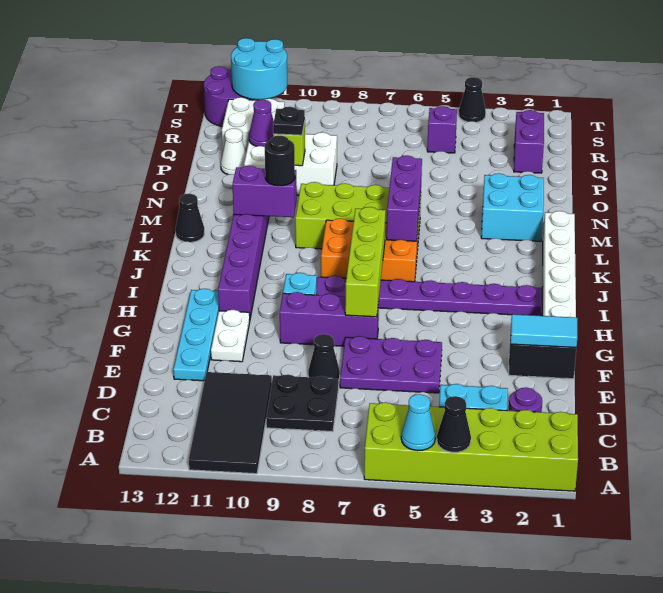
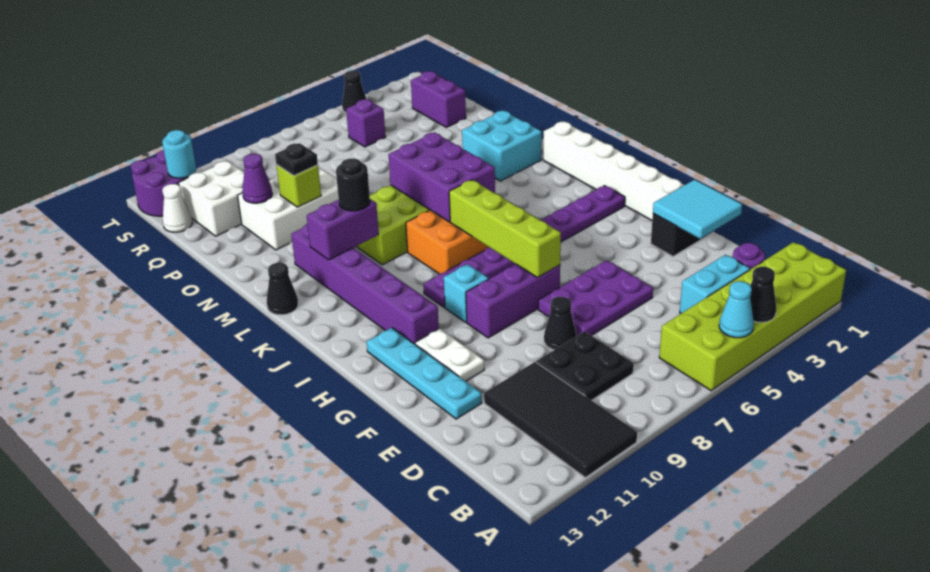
cyan tile F1:F2 level 2 -> cyan tile E1:F2 level 2
purple brick K6:M6 level 2 -> purple brick K6:M7 level 2
white cone P12 level 1 -> white cone R13 level 1
cyan round brick S11:T12 level 2 -> cyan round brick S12 level 2

